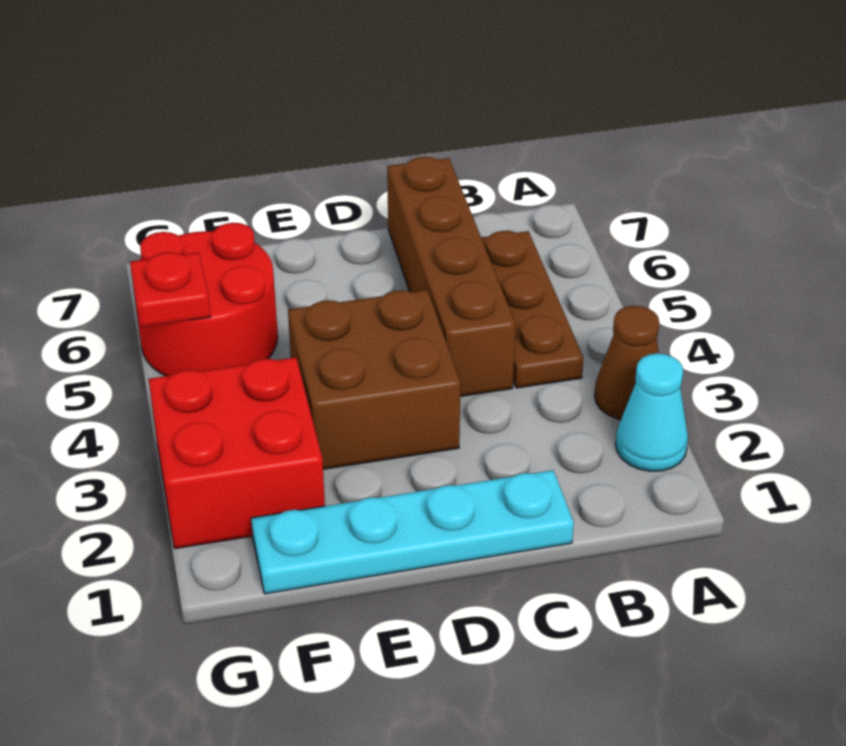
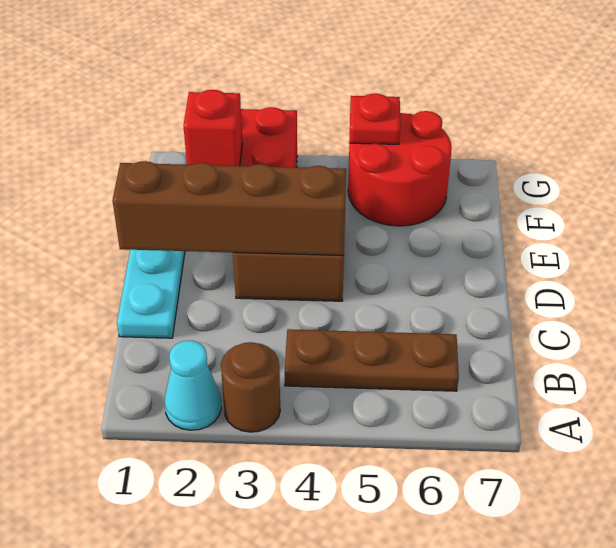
brown cone A3 level 1 -> brown round brick A3 level 1
brown brick C4:C7 level 1 -> brown brick D1:D4 level 2
none -> red brick F2 level 2

